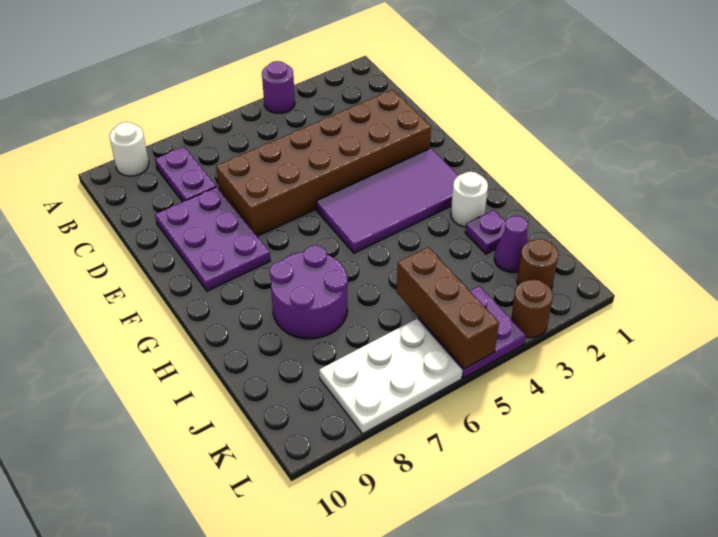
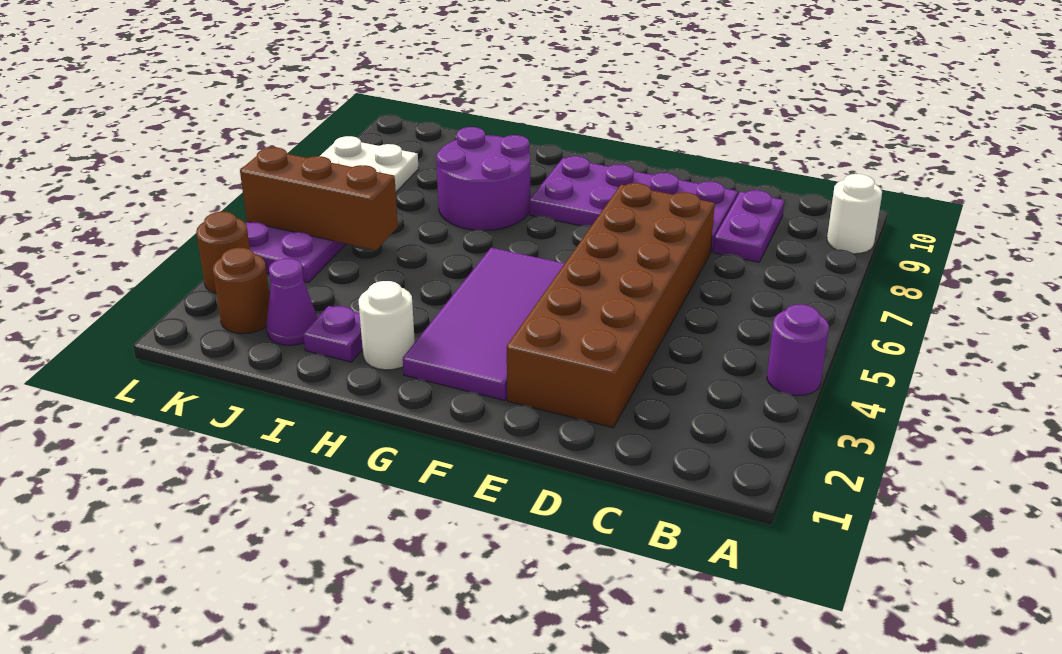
purple plate B8:C8 level 1 -> purple plate C8:C9 level 1
purple plate D8:F9 level 1 -> purple plate D8:G9 level 1

